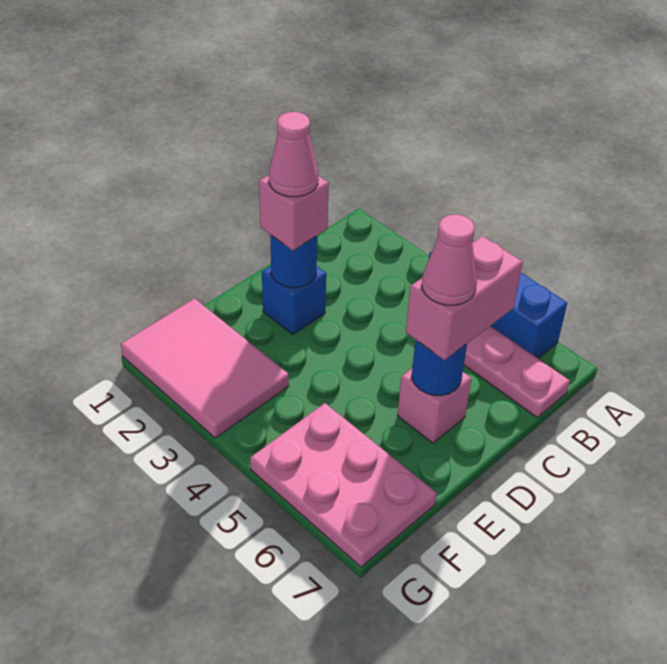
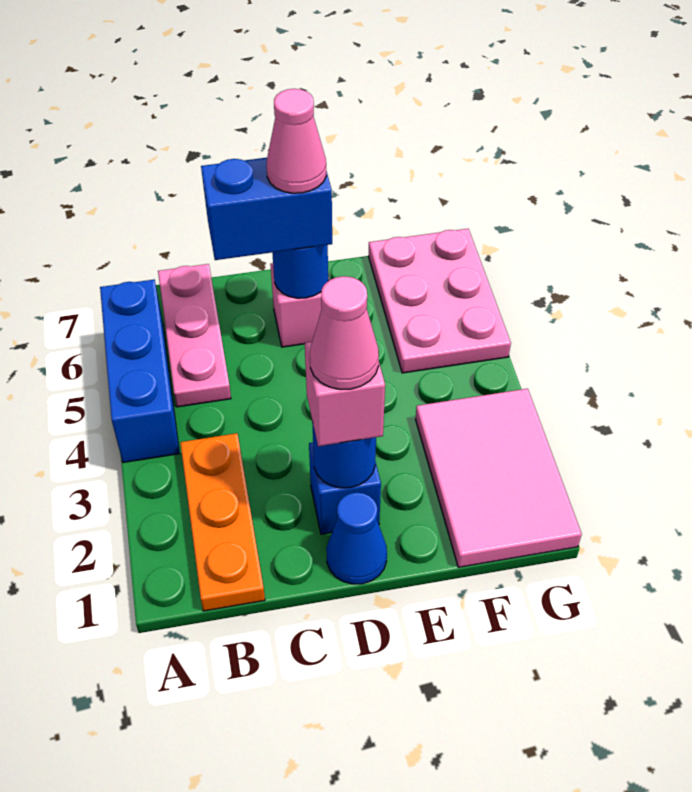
none -> orange plate B1:B3 level 1
pink brick C6:D6 level 3 -> blue brick C6:D6 level 3
none -> blue cone D1 level 1

